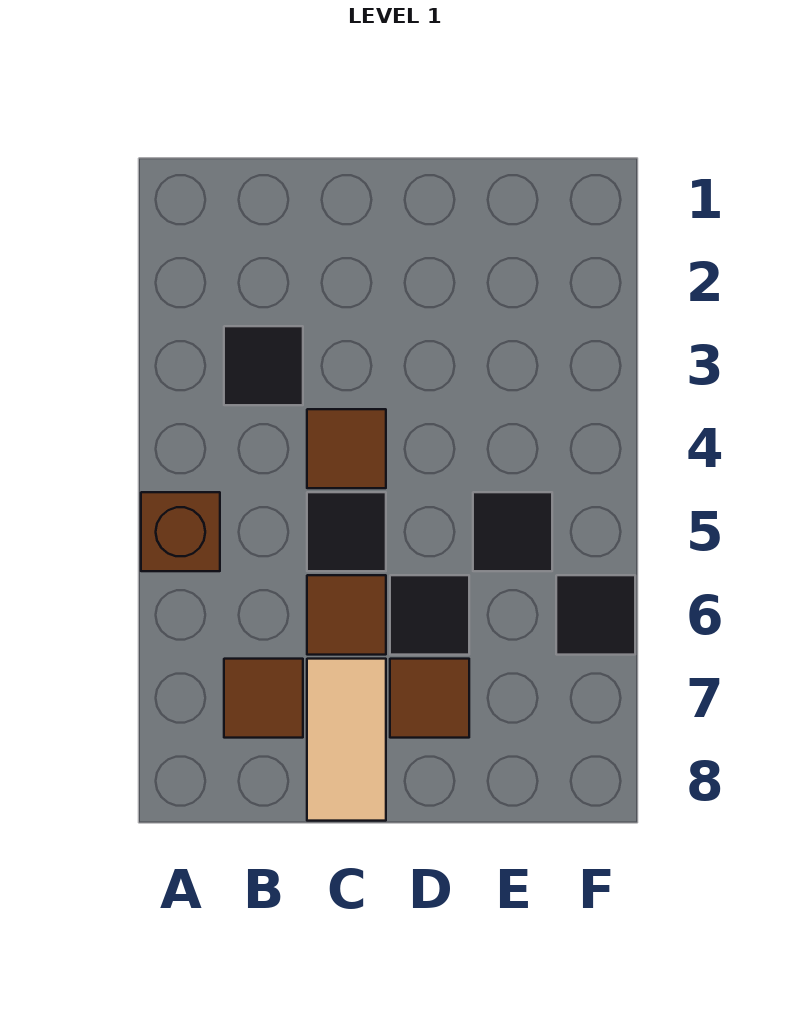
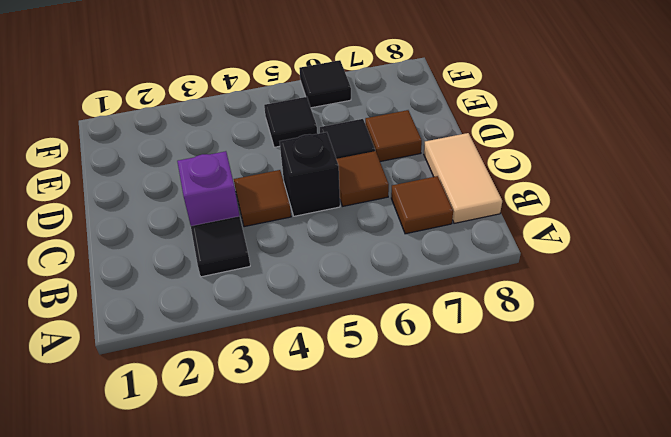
brown brick A5 level 1 -> none
none -> purple brick C3 level 1
black tile C5 level 1 -> black brick C5 level 1
tan tile C7:C8 level 1 -> tan tile B8:C8 level 1

